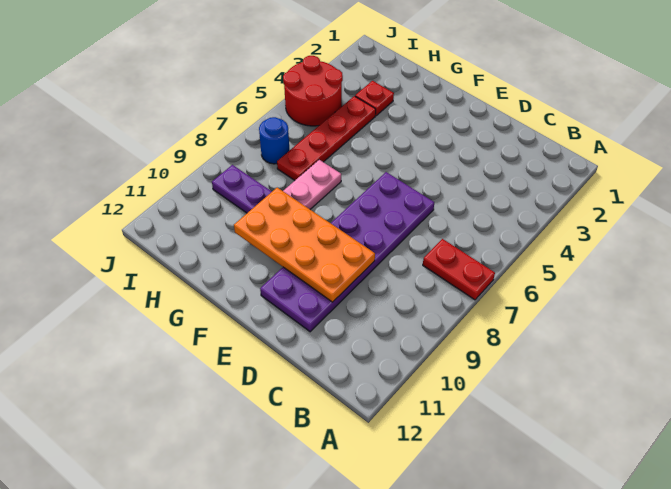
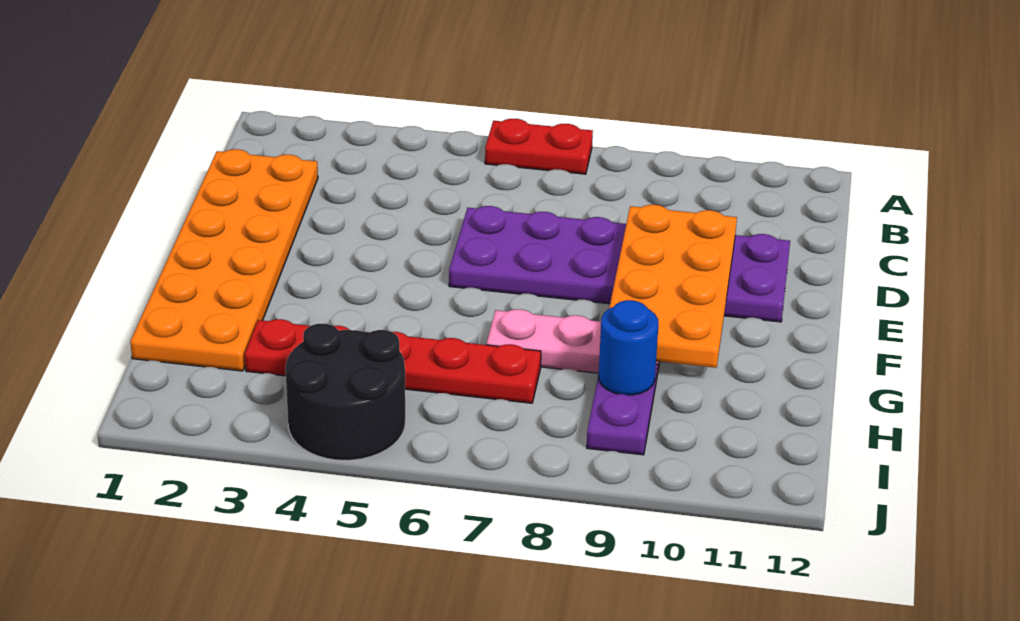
red plate A7:B7 level 1 -> red plate A6:A7 level 1
none -> orange plate C1:H2 level 1
red round brick I4:J5 level 1 -> black round brick I4:J5 level 1
blue round brick I7 level 1 -> blue round brick H9 level 2

